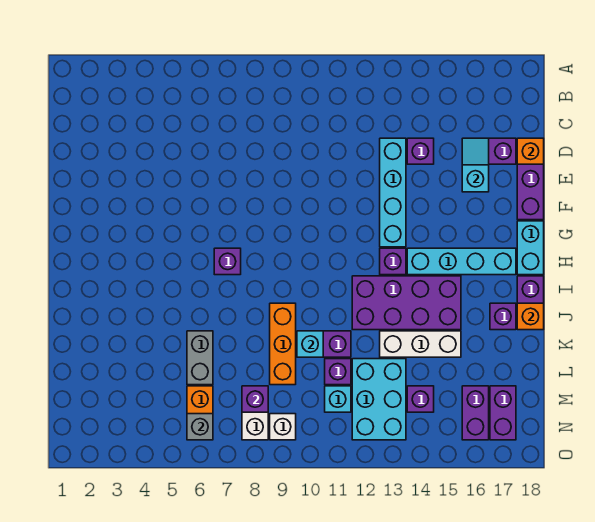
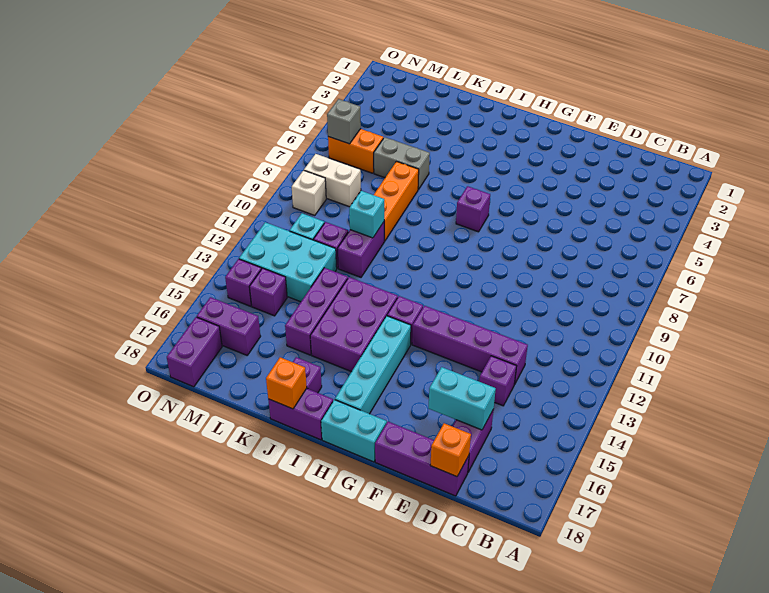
cyan brick D13:G13 level 1 -> purple brick D13:G13 level 1
cyan slope D16:E16 level 2 top E -> cyan brick D16:E16 level 2
purple brick I12:J15 level 1 -> purple brick I13:J15 level 1
orange brick J9:L9 level 1 -> orange brick K7:K9 level 1
white brick K13:K15 level 1 -> purple brick K13:K15 level 1
purple brick M8 level 2 -> purple brick N14 level 1
purple brick M17:N17 level 1 -> purple brick N17:N18 level 1

